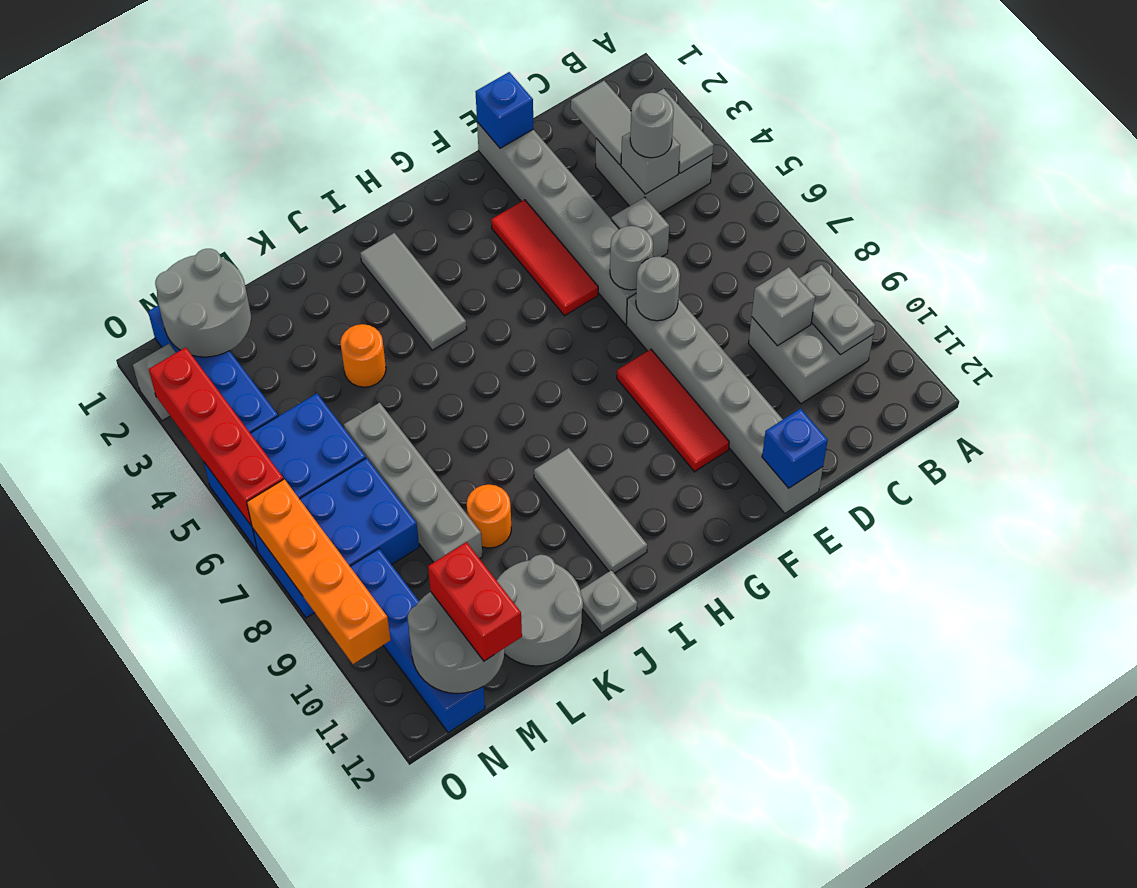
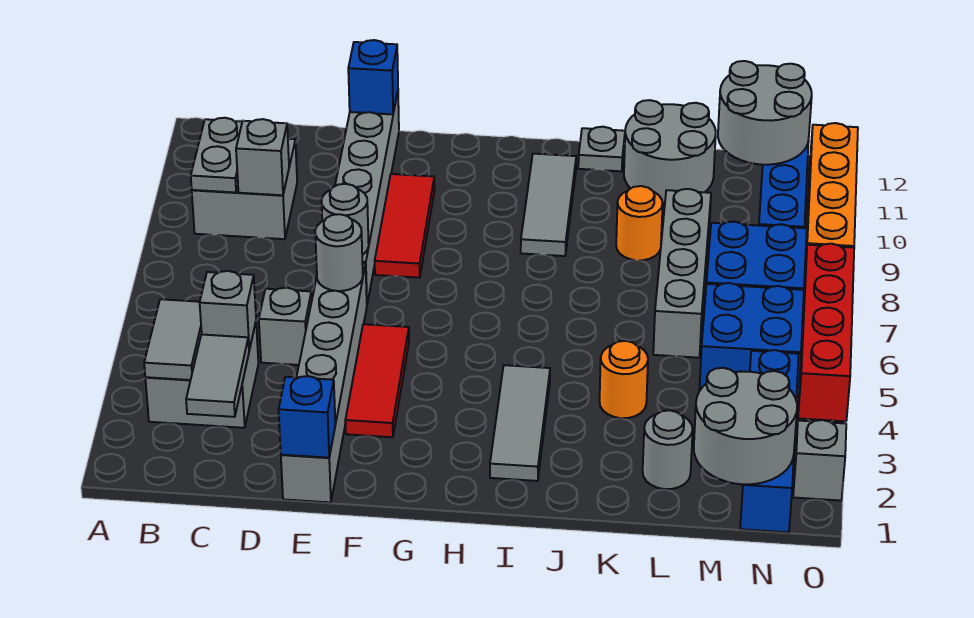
grey round brick C4 level 3 -> grey round brick L2 level 1
red brick M11:M12 level 3 -> none

